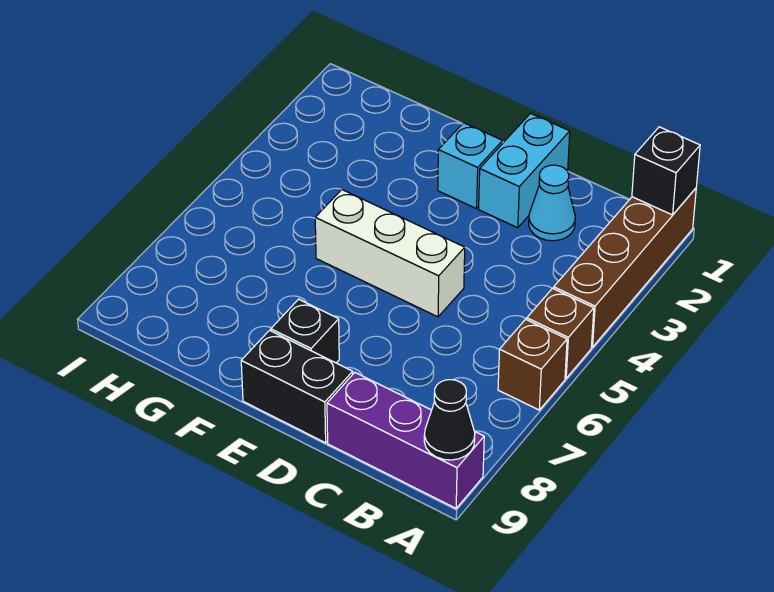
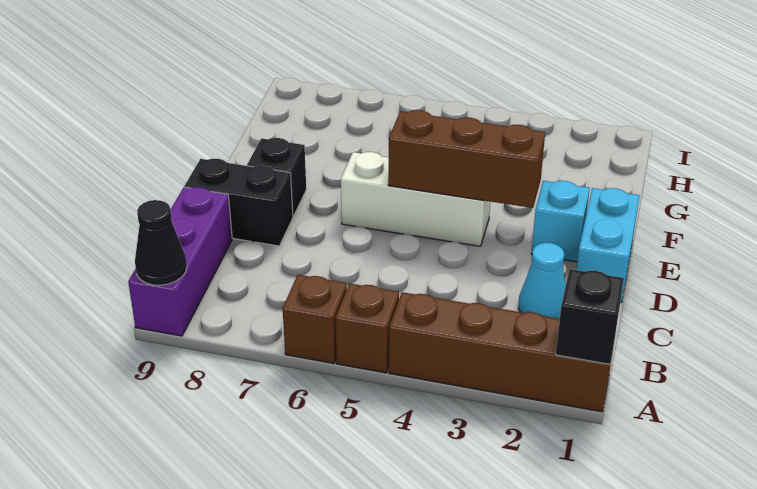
cyan brick D1:D2 level 1 -> cyan brick D1:E1 level 1
white brick D5:F5 level 1 -> white brick E4:E6 level 1
black brick D9:E9 level 1 -> black brick D8:D9 level 1
none -> brown brick E3:E5 level 2

